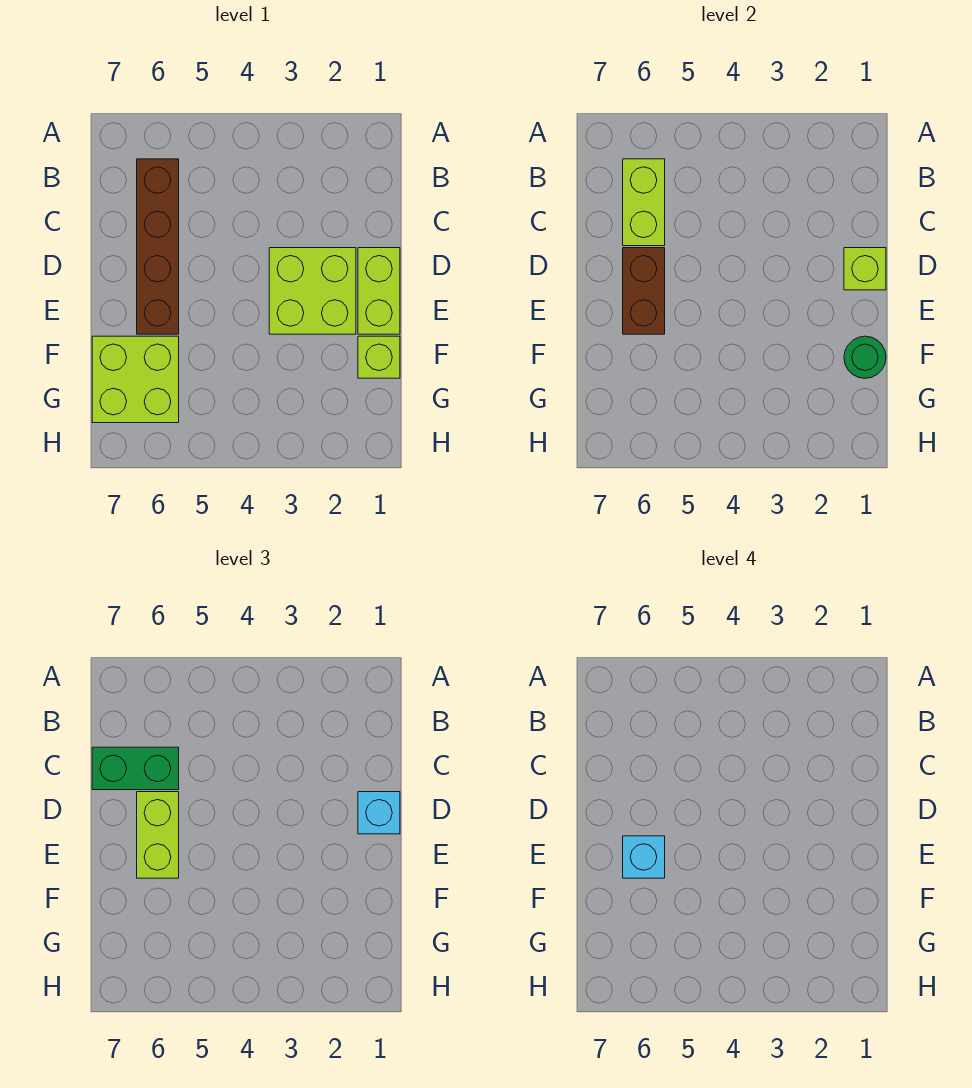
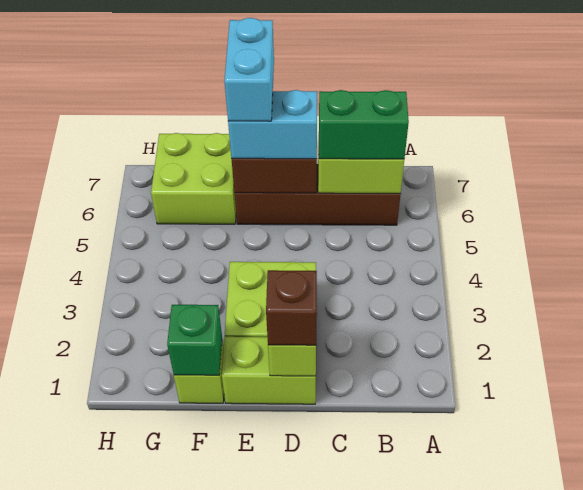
green brick C6:C7 level 3 -> green brick B6:C6 level 3
cyan brick D1 level 3 -> brown brick D1 level 3
lime brick D6:E6 level 3 -> cyan brick D6:E6 level 3
cyan brick E6 level 4 -> cyan brick E6:E7 level 4
green round brick F1 level 2 -> green brick F1 level 2

